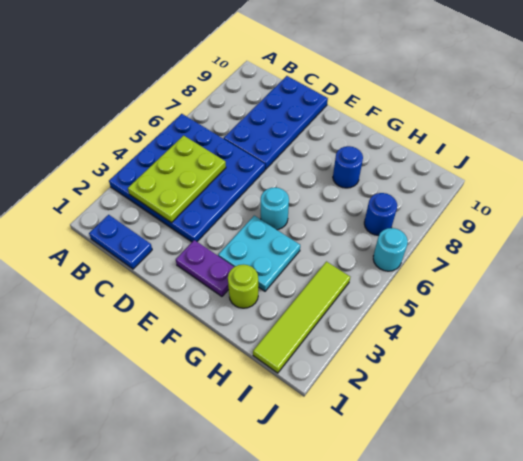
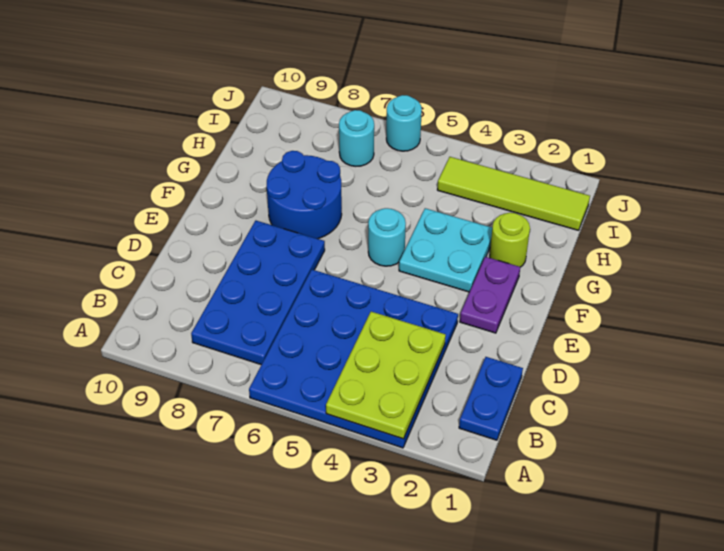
lime plate B3:C5 level 2 -> lime plate A3:C4 level 2
blue plate C7:D10 level 1 -> blue plate B7:E8 level 1
blue round brick G8 level 1 -> blue round brick F7:G8 level 1
blue round brick I7 level 1 -> cyan round brick I7 level 1

